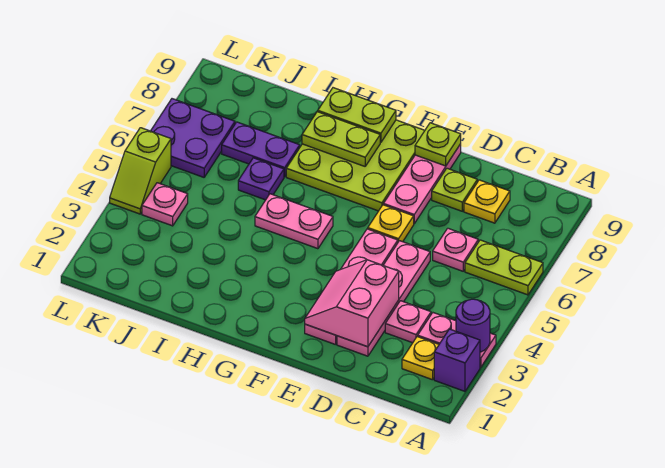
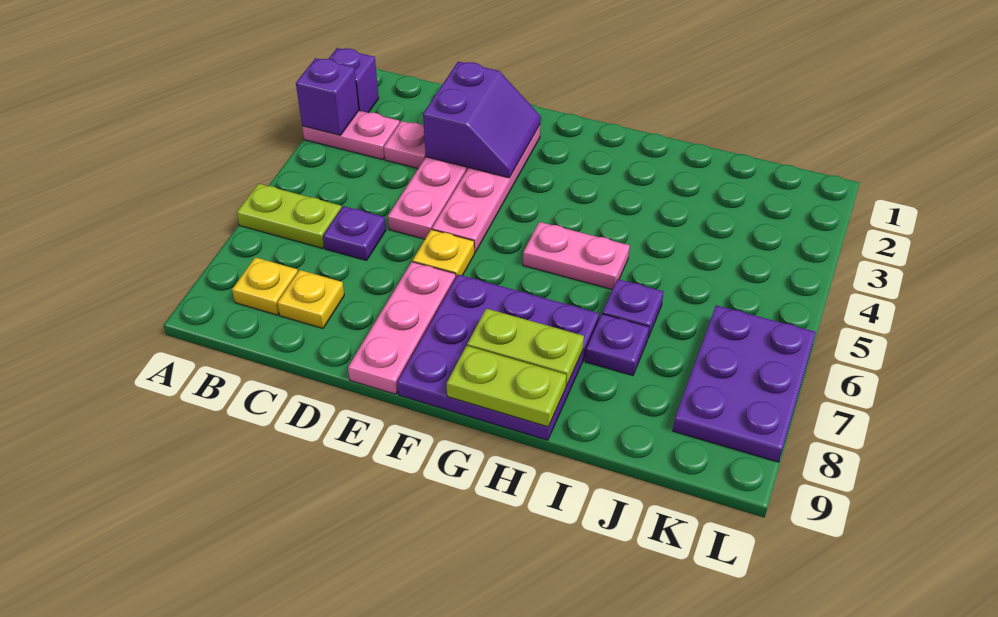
purple round brick A3 level 2 -> purple brick A3 level 2
yellow plate B2 level 1 -> yellow plate B8 level 1
pink plate C6 level 1 -> purple plate C6 level 1
pink slope D2:E3 level 2 top D -> purple slope D2:E3 level 2 top D
lime plate D8 level 1 -> none
lime plate E9 level 2 -> none
lime plate F7:H9 level 1 -> purple plate F7:H9 level 1
purple plate I7:J7 level 1 -> purple plate I7 level 1
pink plate K4 level 1 -> none
purple plate K6:L7 level 1 -> purple plate K6:L8 level 1
lime slope L4:L5 level 1 top 5 -> none

